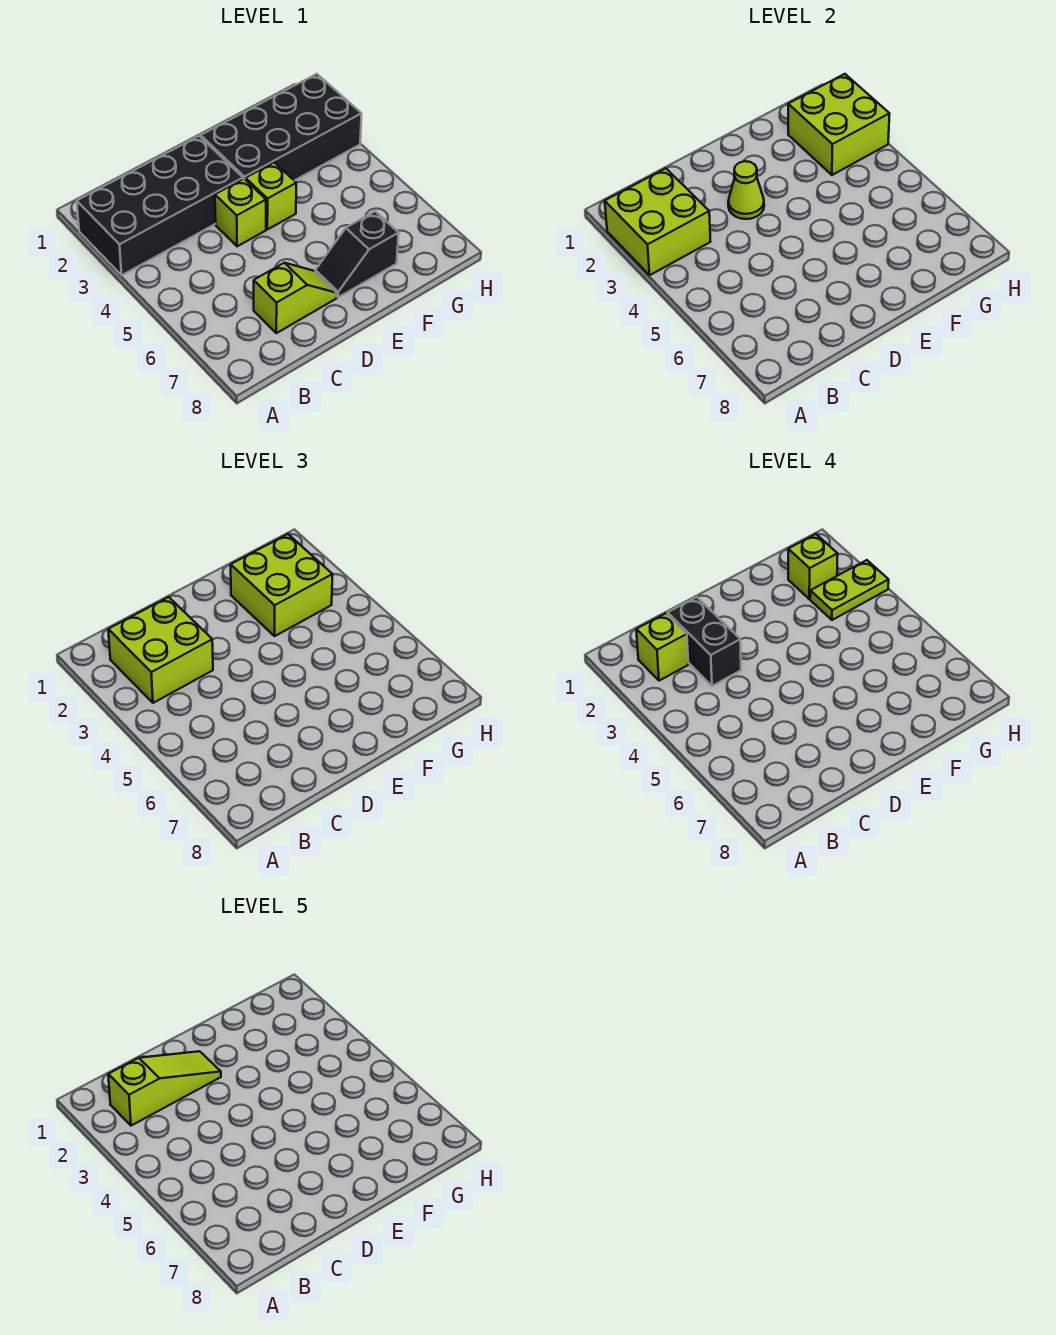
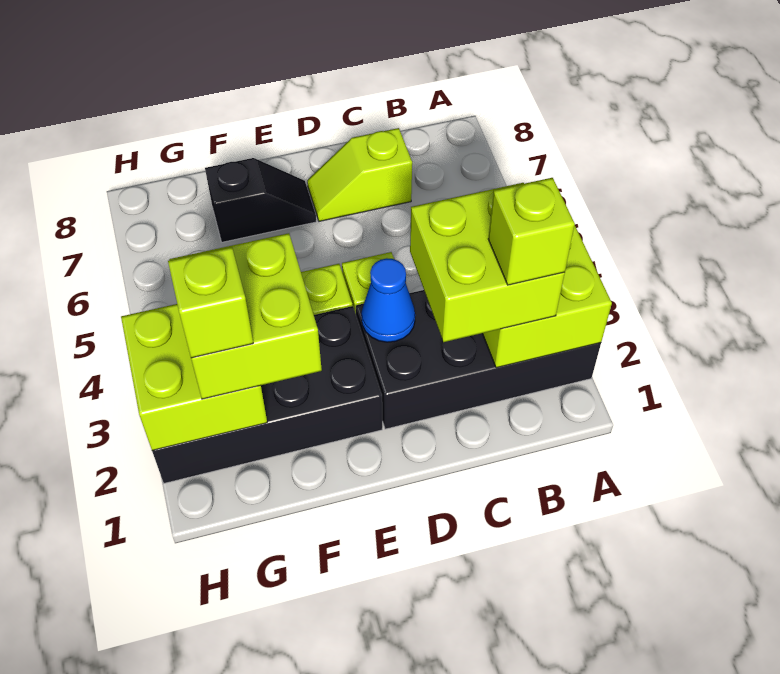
lime slope B2:D2 level 5 top B -> none
black brick C2:C3 level 4 -> none
lime cone D3 level 2 -> blue cone D3 level 2
lime plate G3:H3 level 4 -> none

